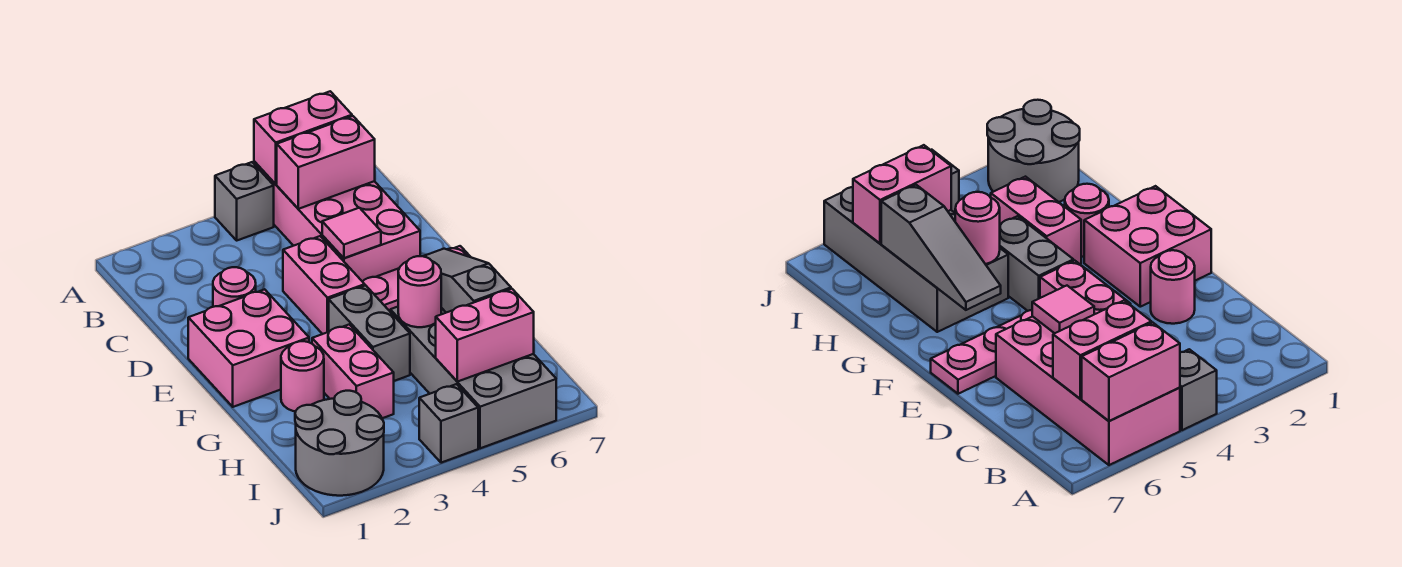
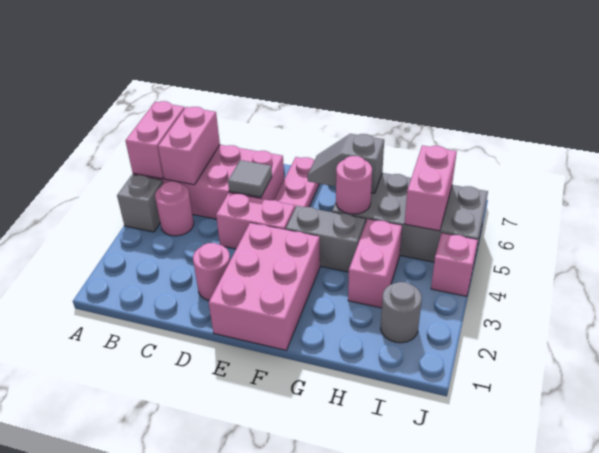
pink tile D5 level 2 -> grey tile D5 level 2
pink brick E1:F2 level 1 -> pink brick E1:F3 level 1
grey slope F6:H6 level 2 top H -> grey slope F6:G6 level 2 top G
pink round brick G2 level 1 -> pink round brick B4 level 1
pink brick G3:H3 level 1 -> pink brick H3:H4 level 1
grey round brick I1:J2 level 1 -> grey round brick I2 level 1
grey brick J4 level 1 -> pink brick J4 level 1

